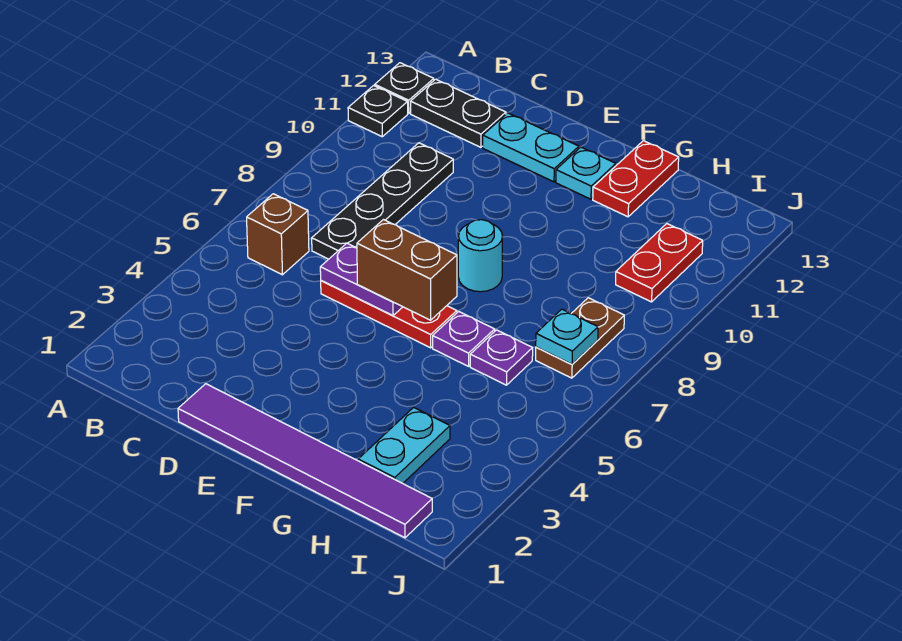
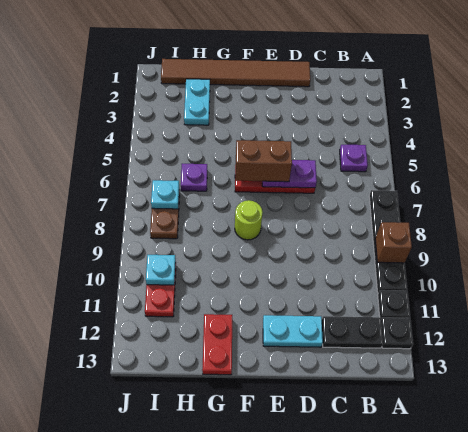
brown brick B6 level 1 -> brown brick A9 level 2
black plate C7:C10 level 1 -> black plate A7:A10 level 1
purple tile D1:I1 level 1 -> brown tile D1:I1 level 1
cyan round brick F8 level 1 -> lime round brick F8 level 1
cyan plate F12 level 1 -> cyan plate I10 level 2
purple plate G6 level 1 -> purple plate B5 level 1

